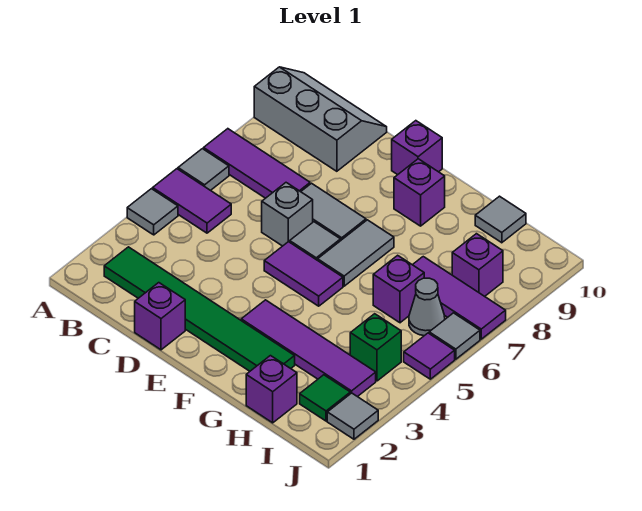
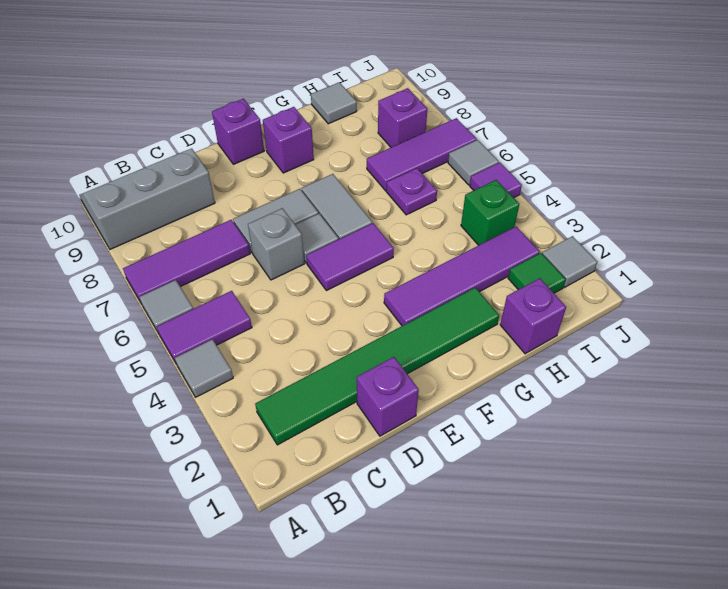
purple brick H6 level 1 -> purple plate H6 level 1
grey cone I6 level 1 -> none

